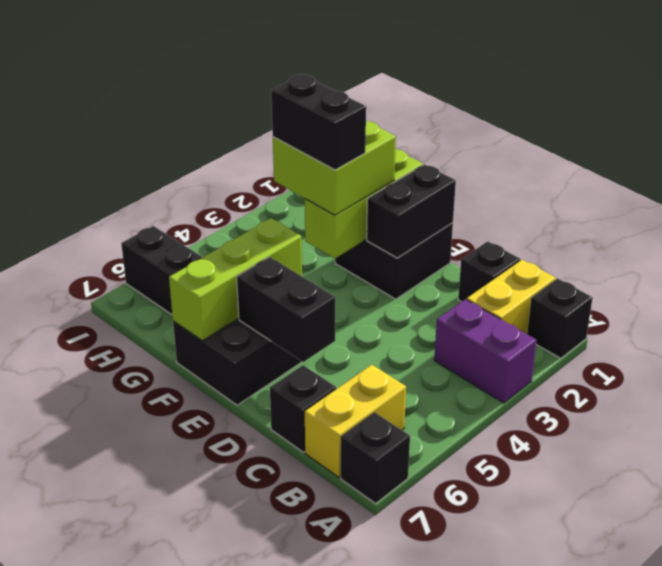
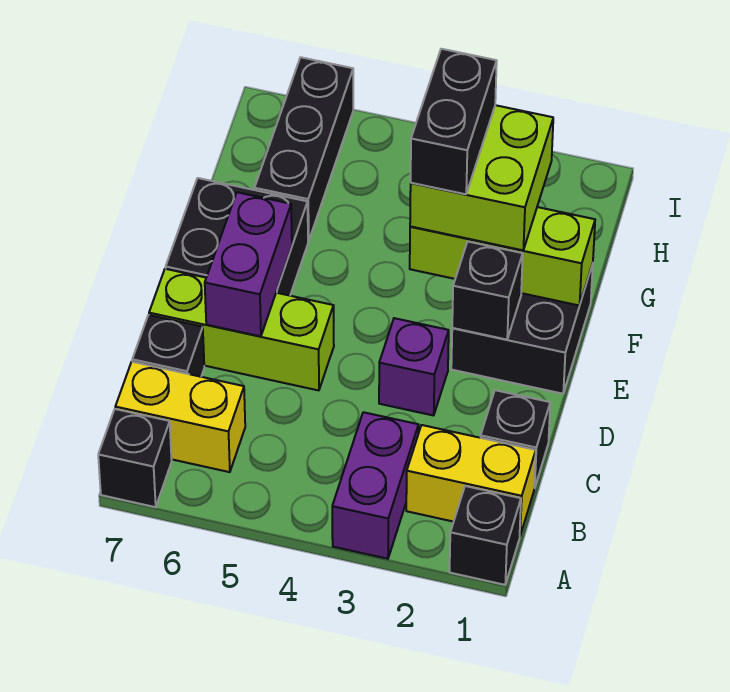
none -> purple brick D3 level 1
black brick D6:E6 level 2 -> purple brick D6:E6 level 2
black brick E1:E2 level 2 -> black brick E2 level 2
lime brick F5:F7 level 2 -> lime brick D5:D7 level 1

